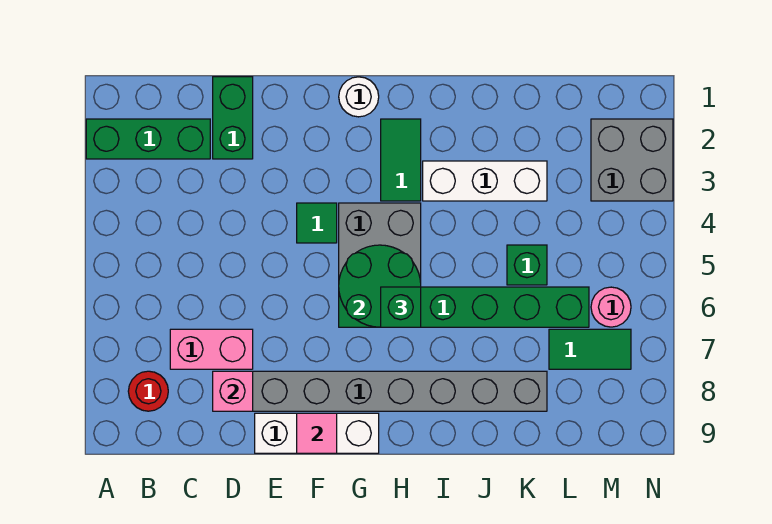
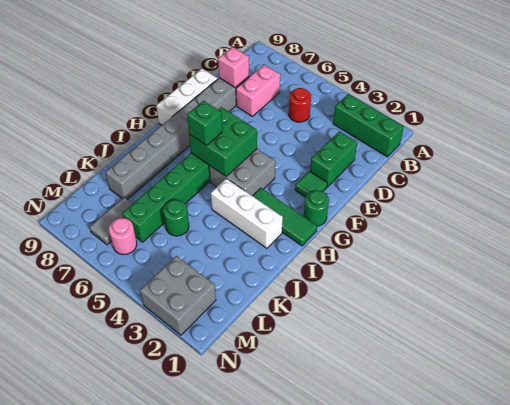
green brick A2:C2 level 1 -> green brick B1:B3 level 1
red round brick B8 level 1 -> red round brick C5 level 1
green brick D1:D2 level 1 -> green brick D2:E2 level 1
green tile F4 level 1 -> green tile F2 level 1
pink tile F9 level 2 -> none
white round brick G1 level 1 -> green round brick G1 level 1
green round brick G5:H6 level 2 -> green brick G5:H6 level 2
green tile H2:H3 level 1 -> green tile H1:H3 level 1
white brick I3:K3 level 1 -> white brick I2:I4 level 1
green brick K5 level 1 -> green round brick K5 level 1
green tile L7:M7 level 1 -> grey tile L7:M7 level 1

